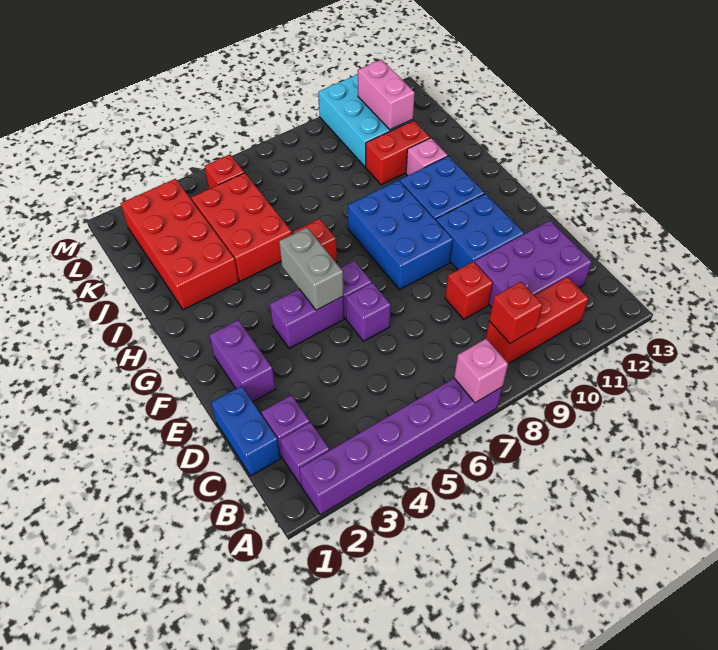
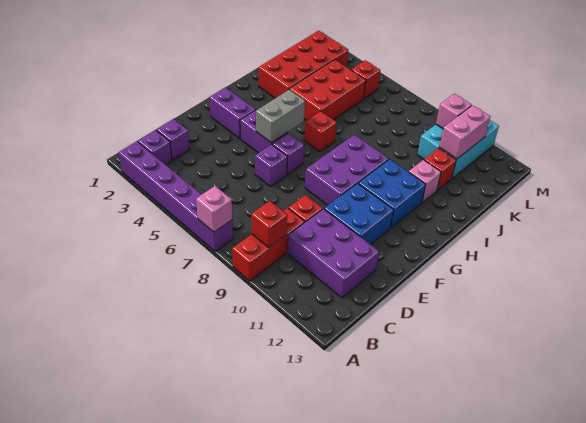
red brick B9:B11 level 1 -> red brick A9:C9 level 1
blue brick C1:D1 level 1 -> none
purple brick E2:F2 level 1 -> purple brick F2:F3 level 1
blue brick F8:H9 level 1 -> purple brick F8:H9 level 1
red brick J10:J11 level 1 -> red brick J11 level 1
none -> pink brick L10 level 2

